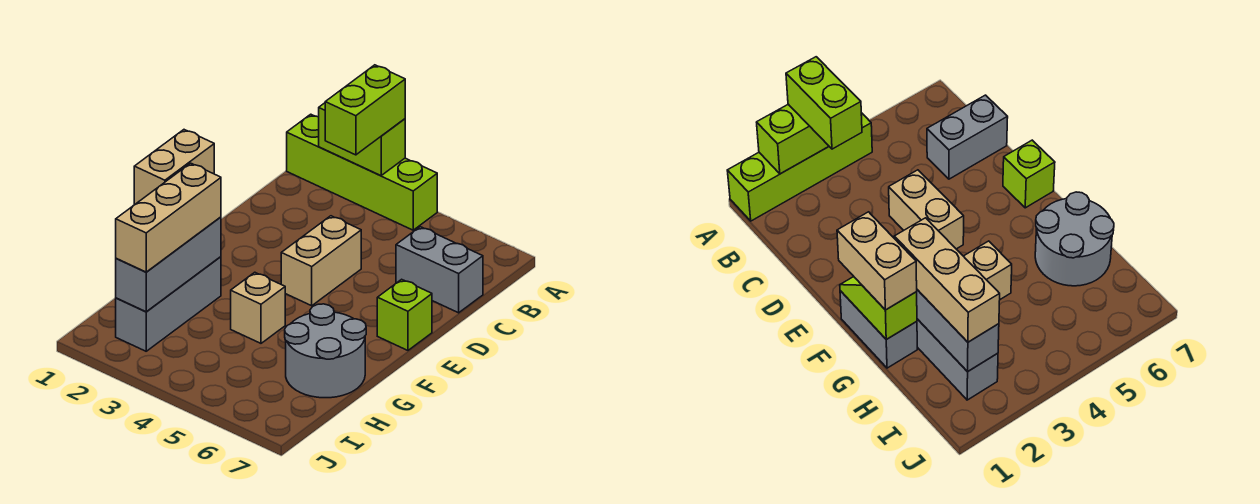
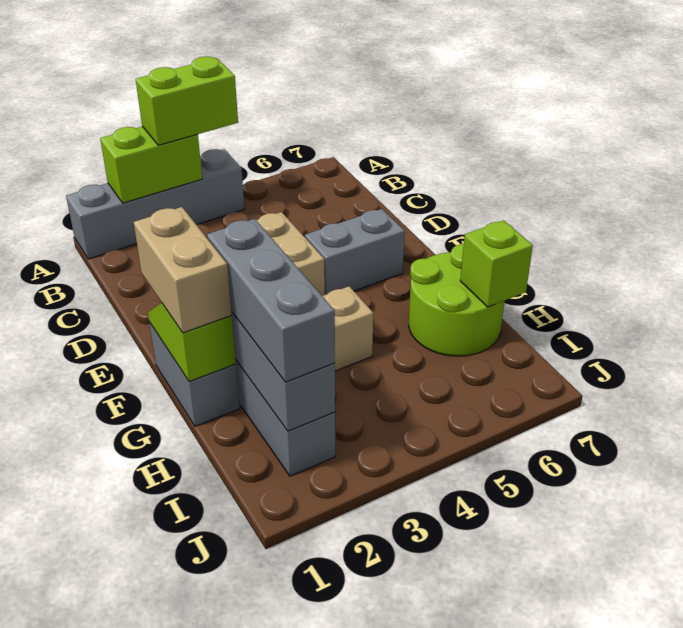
lime brick A1:A4 level 1 -> grey brick A1:A4 level 1
lime brick A3:B3 level 3 -> lime brick A3:A4 level 3
grey brick C6:C7 level 1 -> grey brick E5:E6 level 1
lime brick E7 level 1 -> lime brick H7 level 2
tan brick G2:I2 level 3 -> grey brick G2:I2 level 3
grey round brick G6:H7 level 1 -> lime round brick G6:H7 level 1

